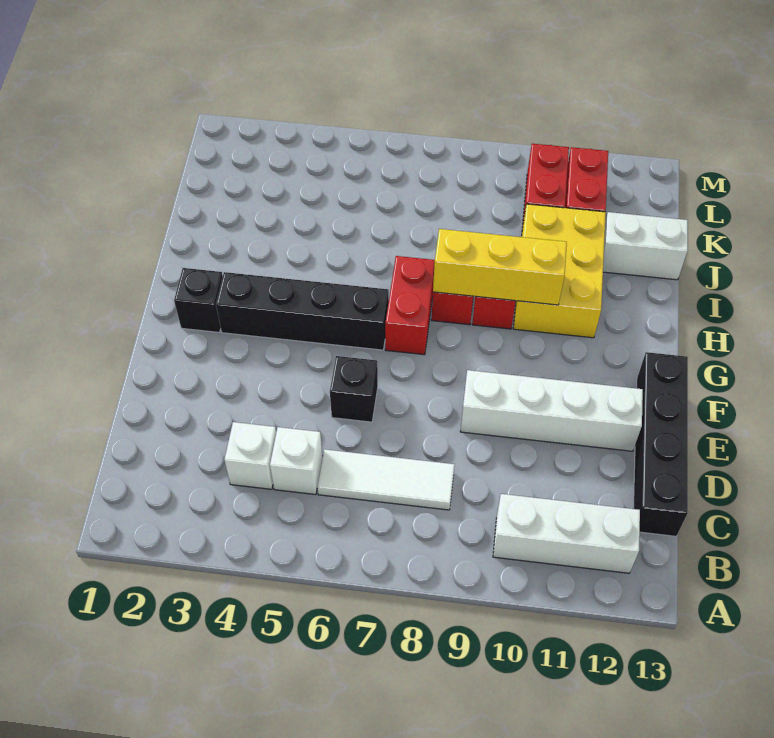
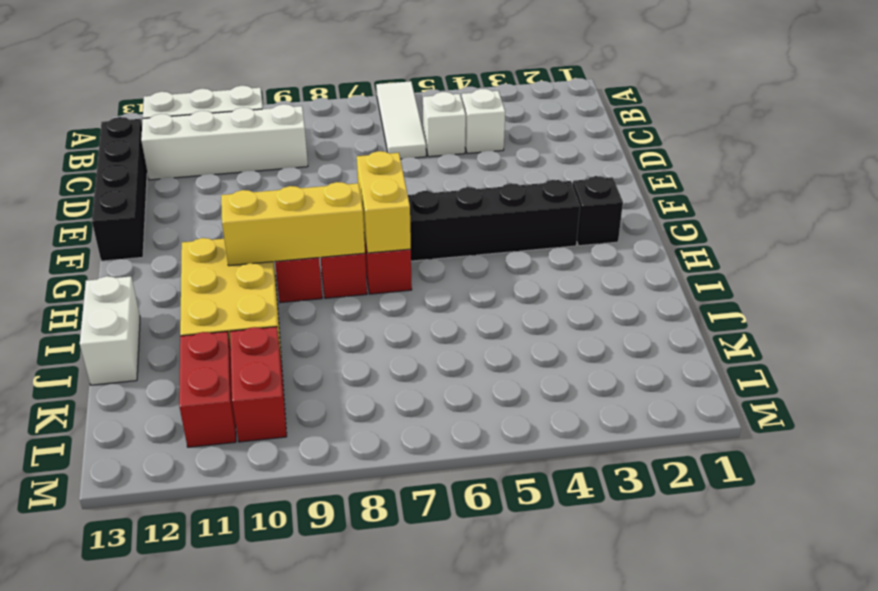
white tile C6:C8 level 1 -> white tile A6:C6 level 1
black brick E6 level 1 -> none
white brick E9:E12 level 1 -> white brick C9:C12 level 1
none -> yellow brick G7:H7 level 2
white brick J12:J13 level 1 -> white brick I13:J13 level 1

